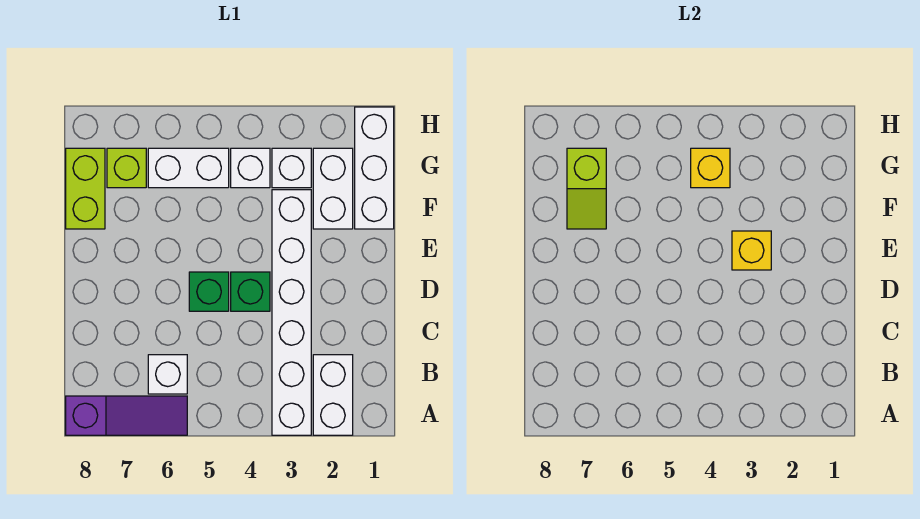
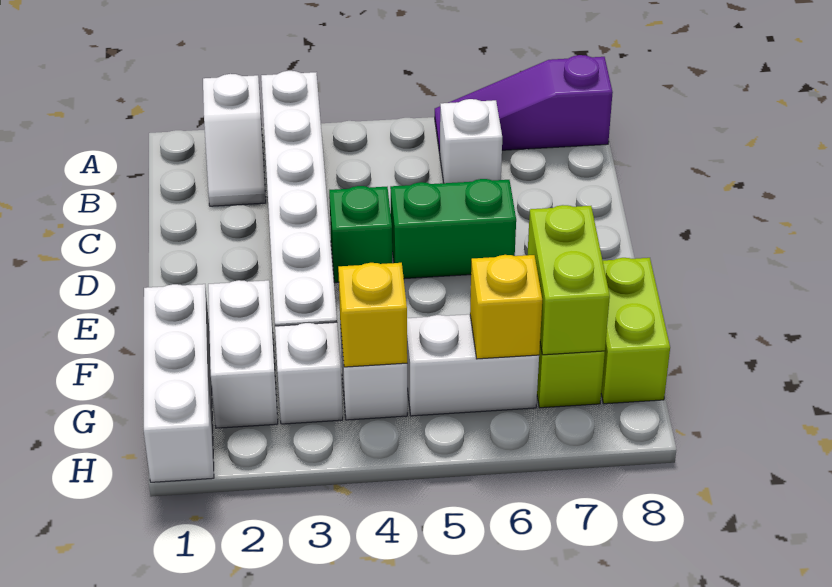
white brick A2:B2 level 1 -> white slope A2:B2 level 1 top A
green brick D5 level 1 -> green brick D5:D6 level 1
yellow brick E3 level 2 -> yellow brick G6 level 2
lime slope F7:G7 level 2 top G -> lime brick F7:G7 level 2

